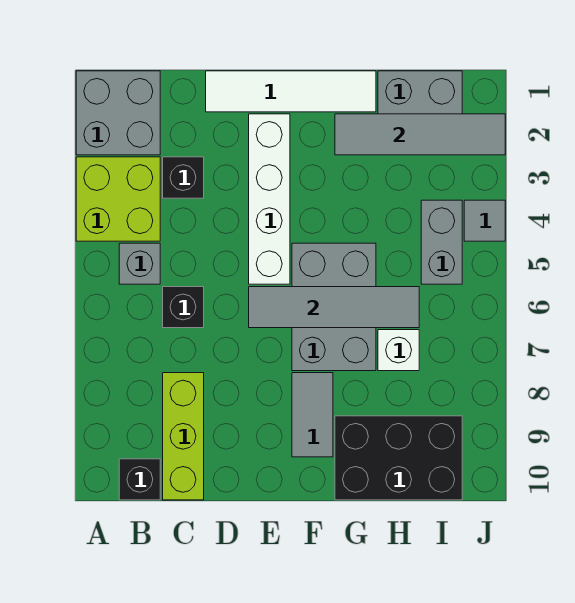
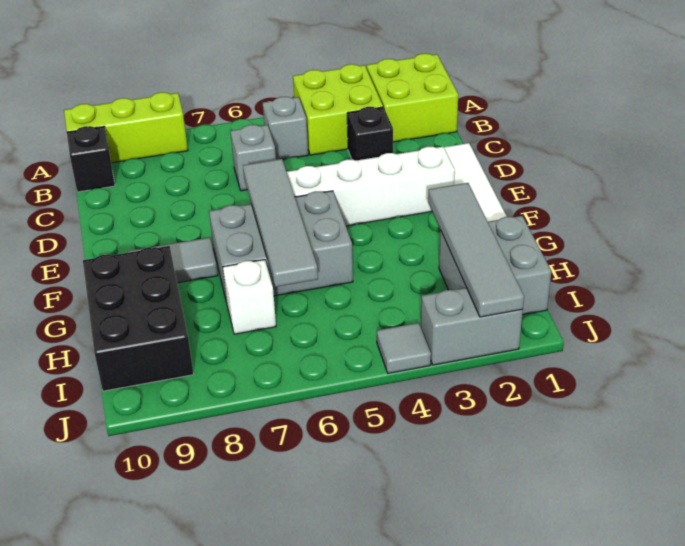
grey brick A1:B2 level 1 -> lime brick A1:B2 level 1
black brick C6 level 1 -> grey brick C6 level 1
lime brick C8:C10 level 1 -> lime brick A8:A10 level 1
grey brick I4:I5 level 1 -> grey brick J2:J3 level 1

